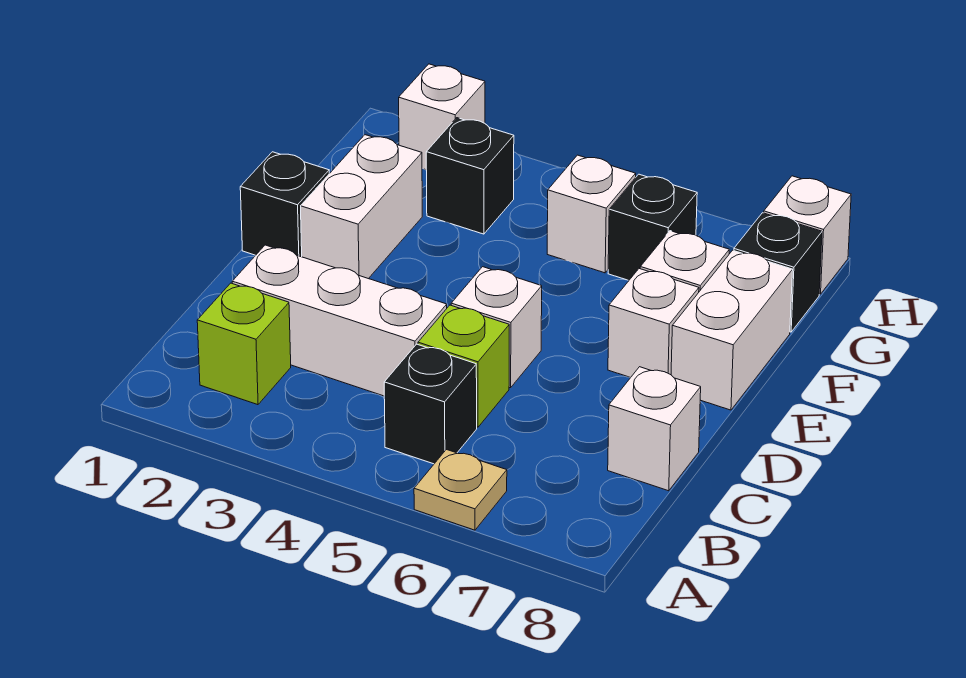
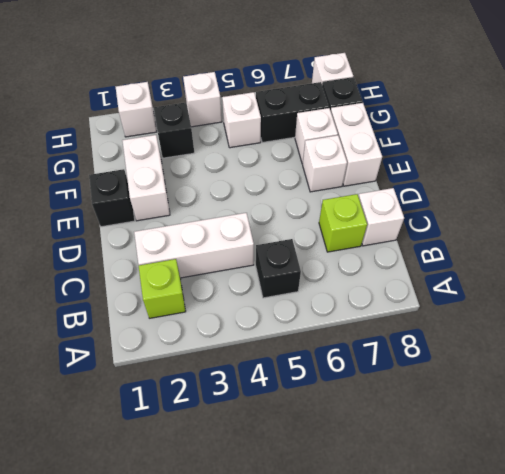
tan plate A6 level 1 -> none
lime brick C5 level 1 -> lime brick C7 level 1
white brick D5 level 1 -> white brick H4 level 1
black brick G6 level 1 -> black brick G6:G7 level 1

